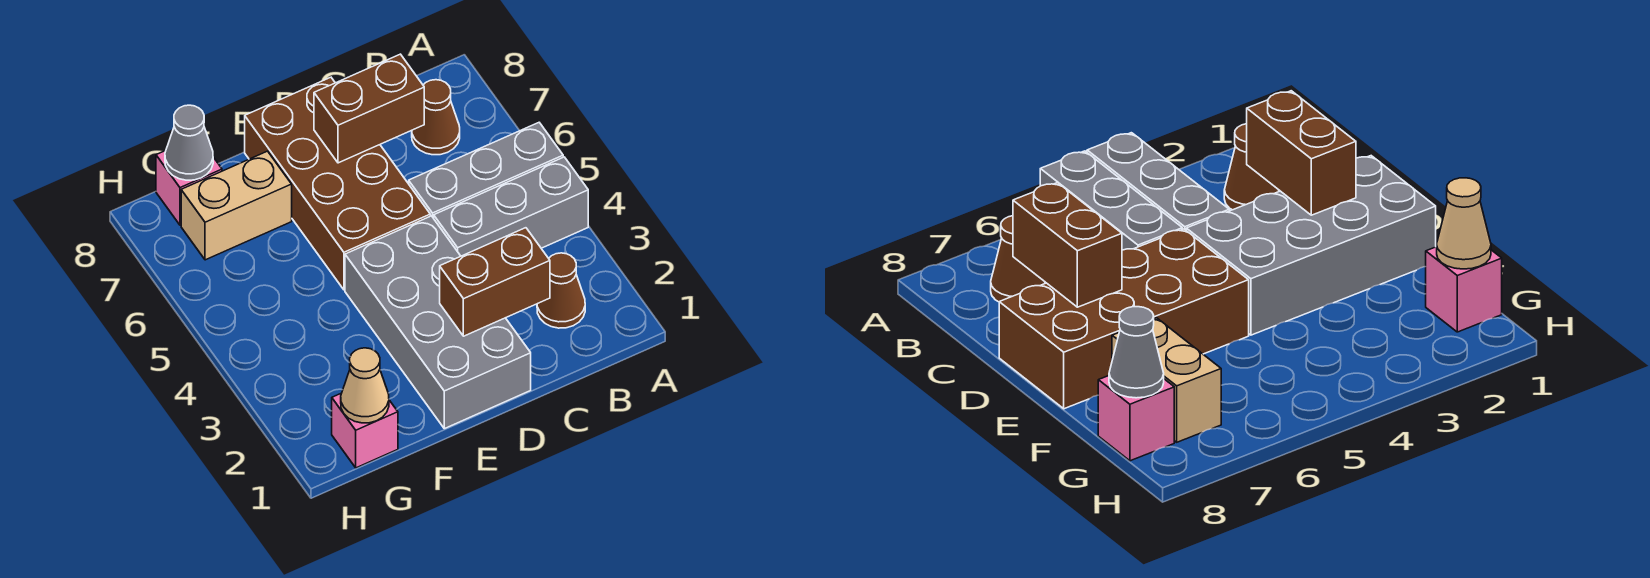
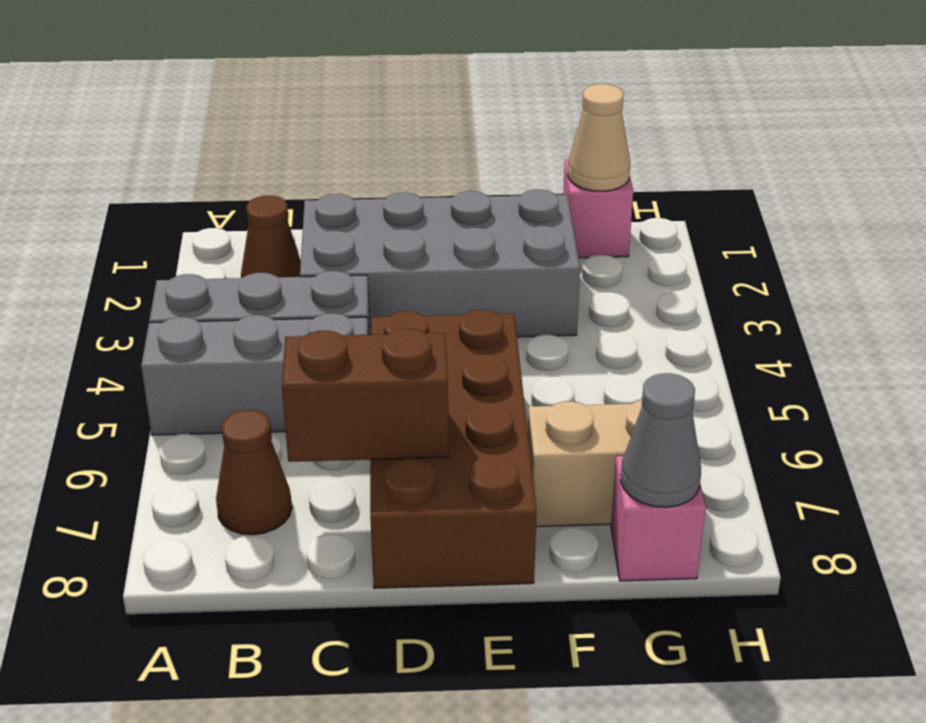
brown brick C2:D2 level 2 -> none
grey brick D1:E4 level 1 -> grey brick C2:F3 level 1

